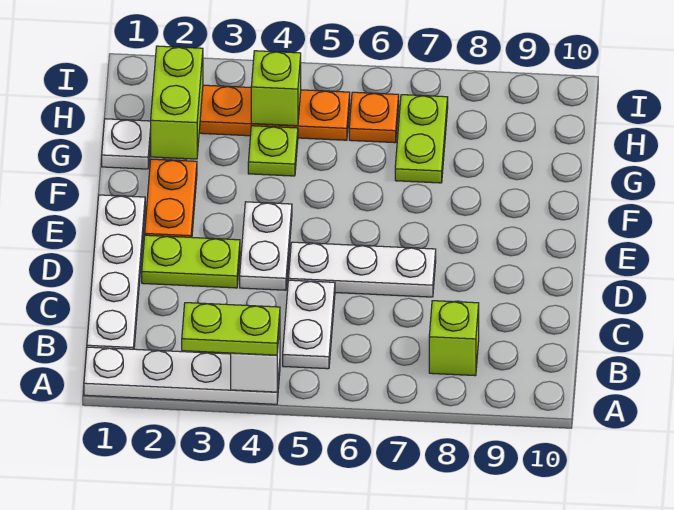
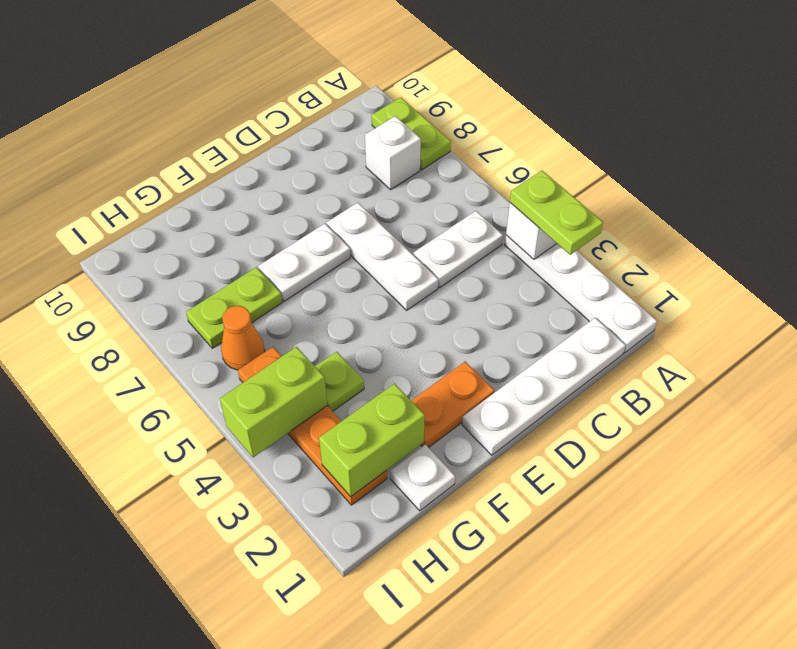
lime brick B8 level 1 -> white brick B8 level 1
lime plate D2:D3 level 1 -> lime plate A8:A9 level 1
white plate D4:E4 level 1 -> white plate E7:F7 level 1
lime brick H4 level 2 -> lime brick H4:I4 level 2
orange plate H6 level 1 -> orange cone H6 level 1

